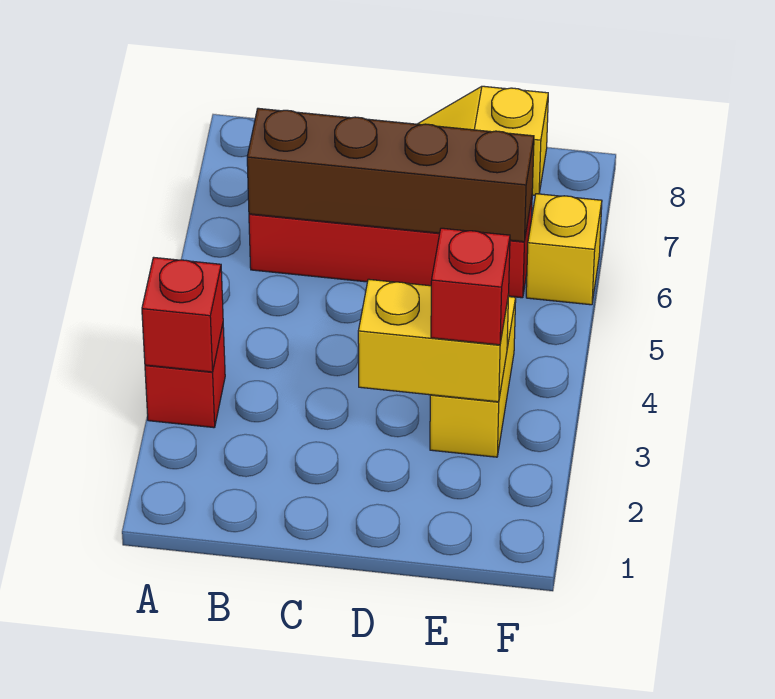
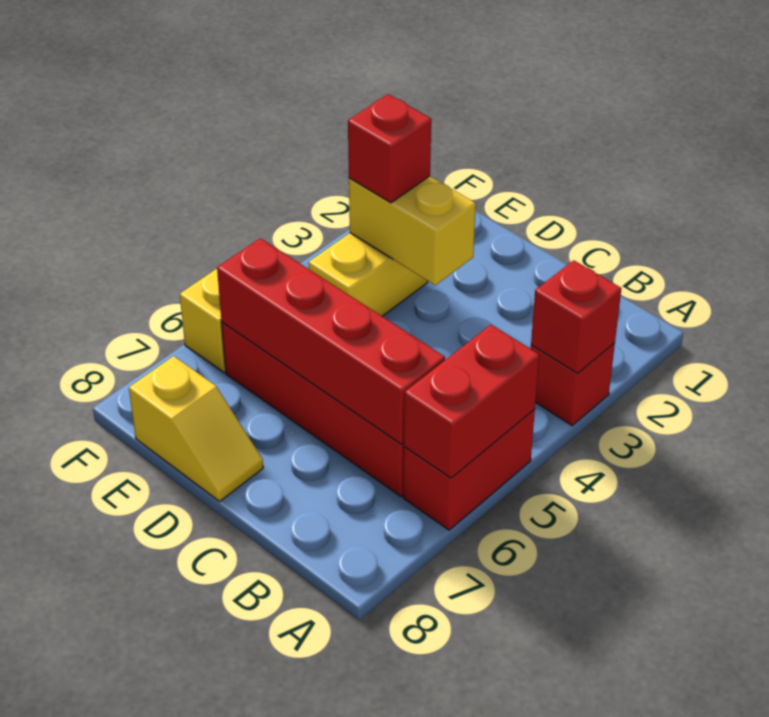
none -> red brick A5:A6 level 1
none -> red brick A5:A6 level 2
brown brick B6:E6 level 2 -> red brick B6:E6 level 2

